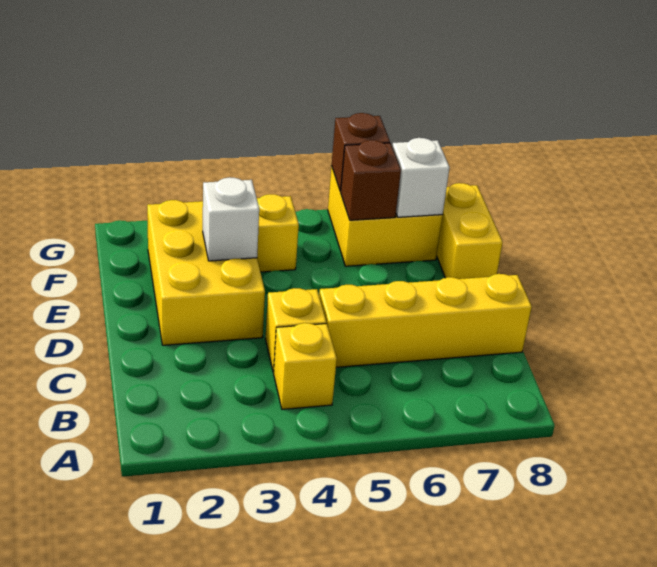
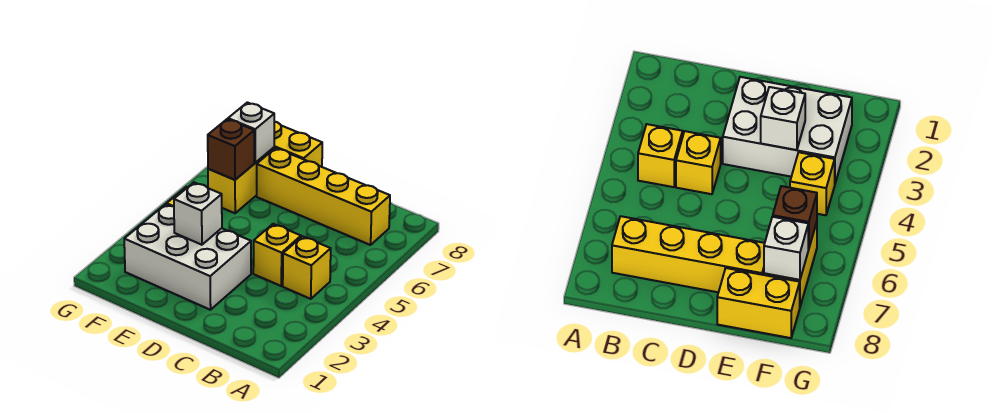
yellow brick C5:C8 level 1 -> yellow brick B7:E7 level 1
yellow brick D2:F3 level 1 -> white brick D2:F3 level 1
yellow brick F6:G7 level 1 -> yellow brick F6:F7 level 1
brown brick G6 level 2 -> none

